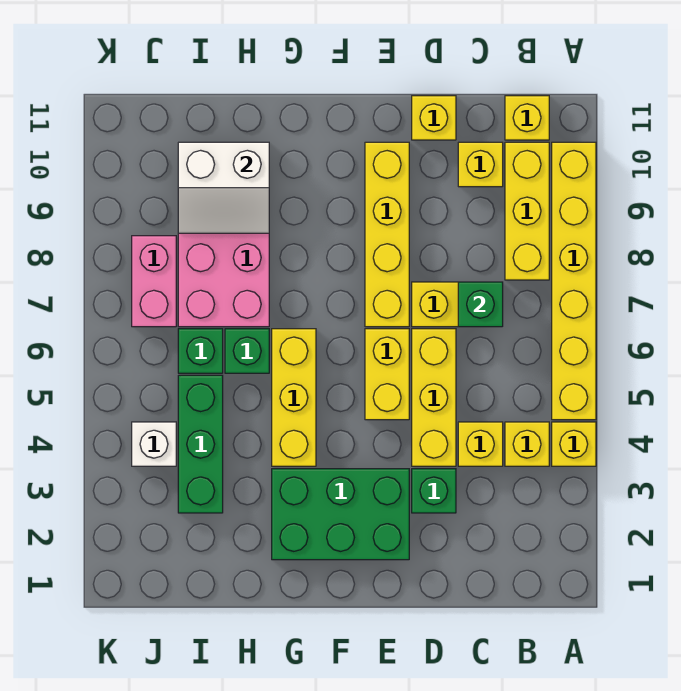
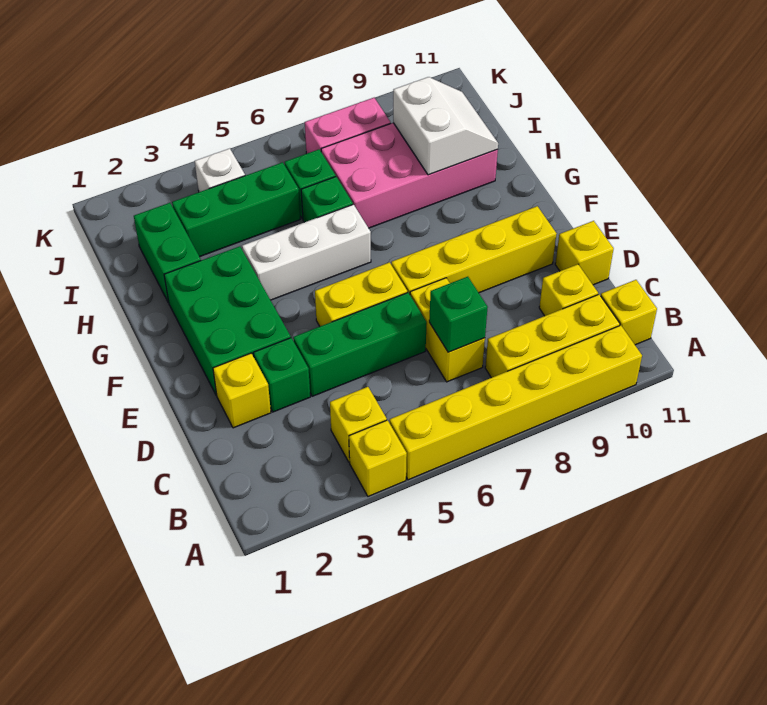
yellow brick C4 level 1 -> yellow brick D2 level 1
yellow brick D4:D6 level 1 -> green brick D4:D6 level 1
yellow brick G4:G6 level 1 -> white brick G4:G6 level 1
none -> green brick H2:I2 level 1
white slope H9:I10 level 2 top 10 -> white slope H9:I10 level 2 top 9

